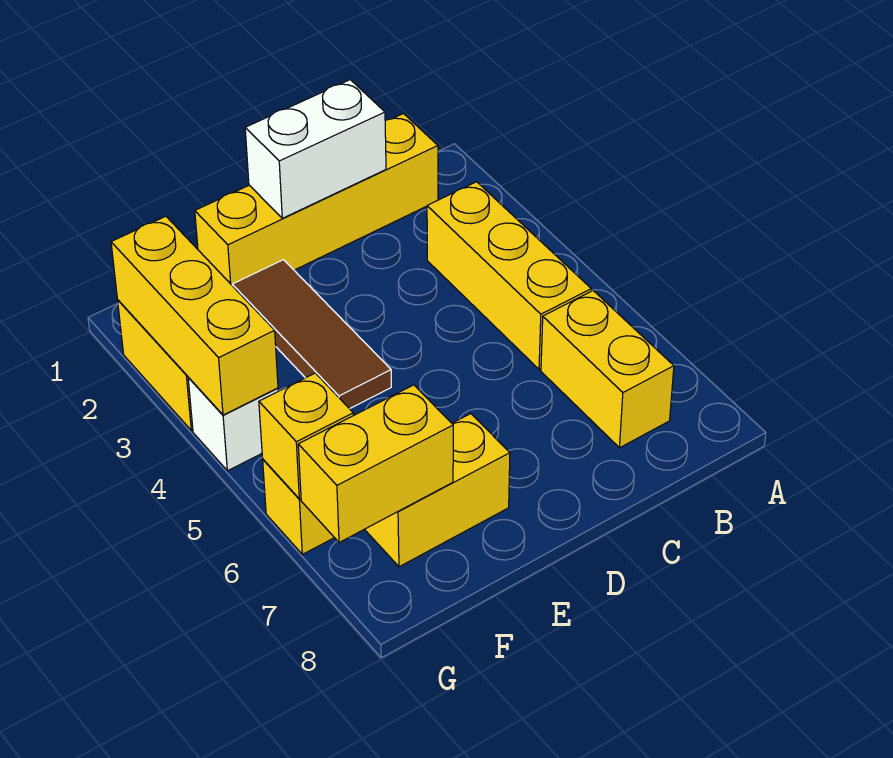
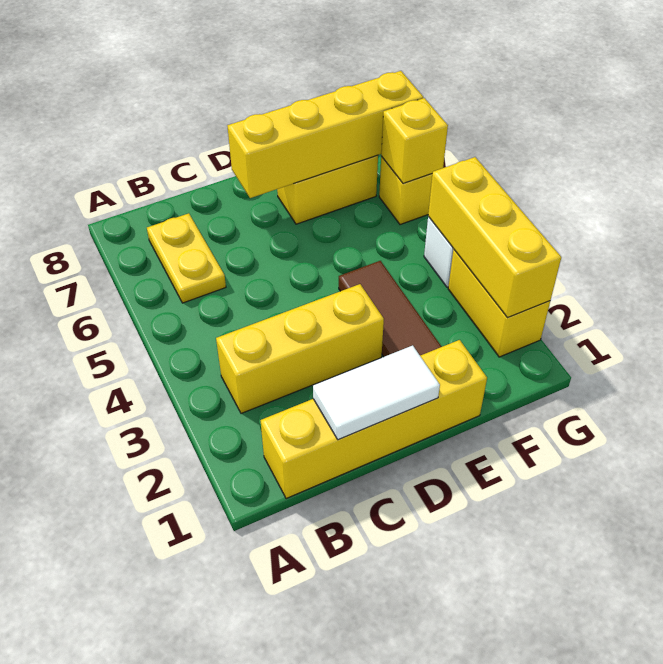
yellow brick B3:B5 level 1 -> yellow brick B3:D3 level 1
yellow brick B6:B7 level 1 -> yellow plate B6:B7 level 1
white brick C1:D1 level 2 -> white tile C1:D1 level 2
yellow brick F7:G7 level 2 -> yellow brick D7:G7 level 2

